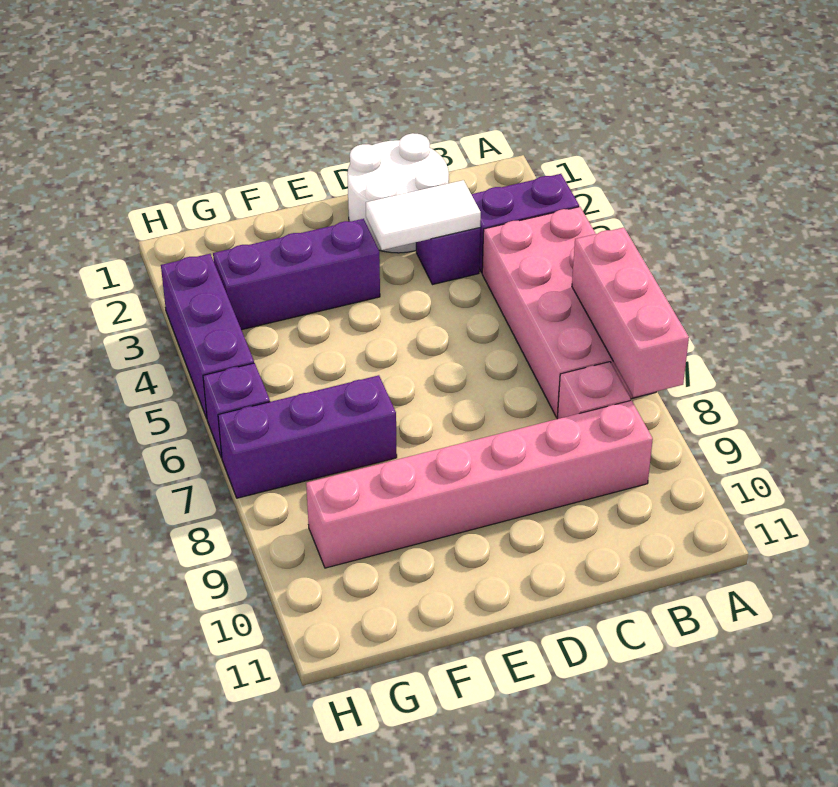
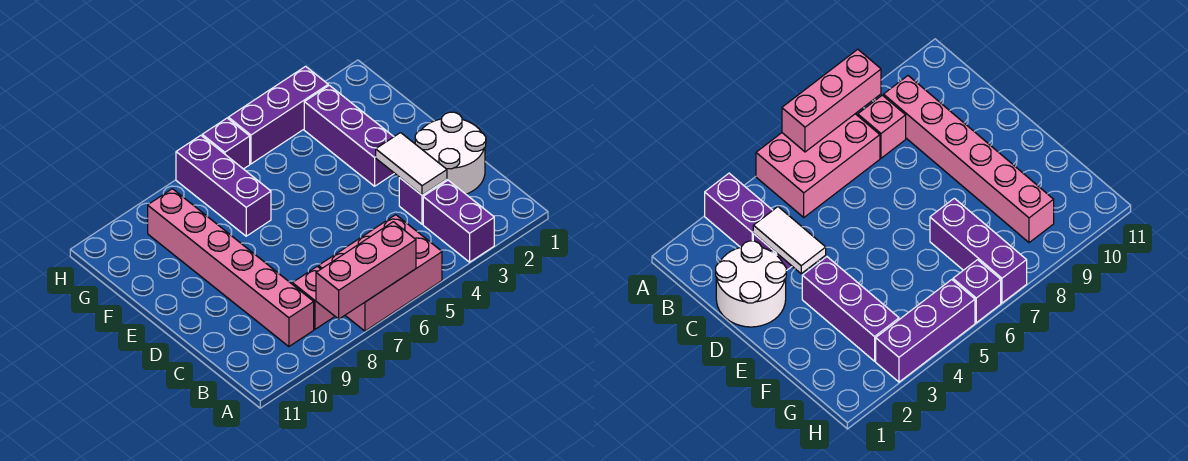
pink brick A4:B7 level 1 -> pink brick A5:B7 level 1

